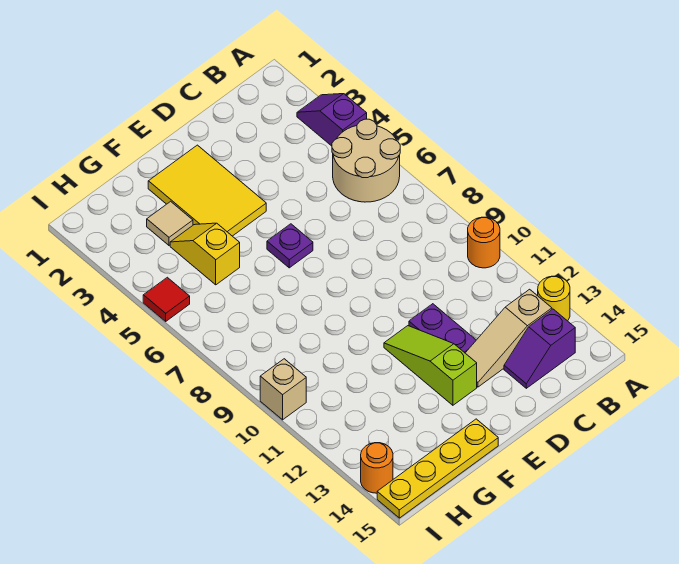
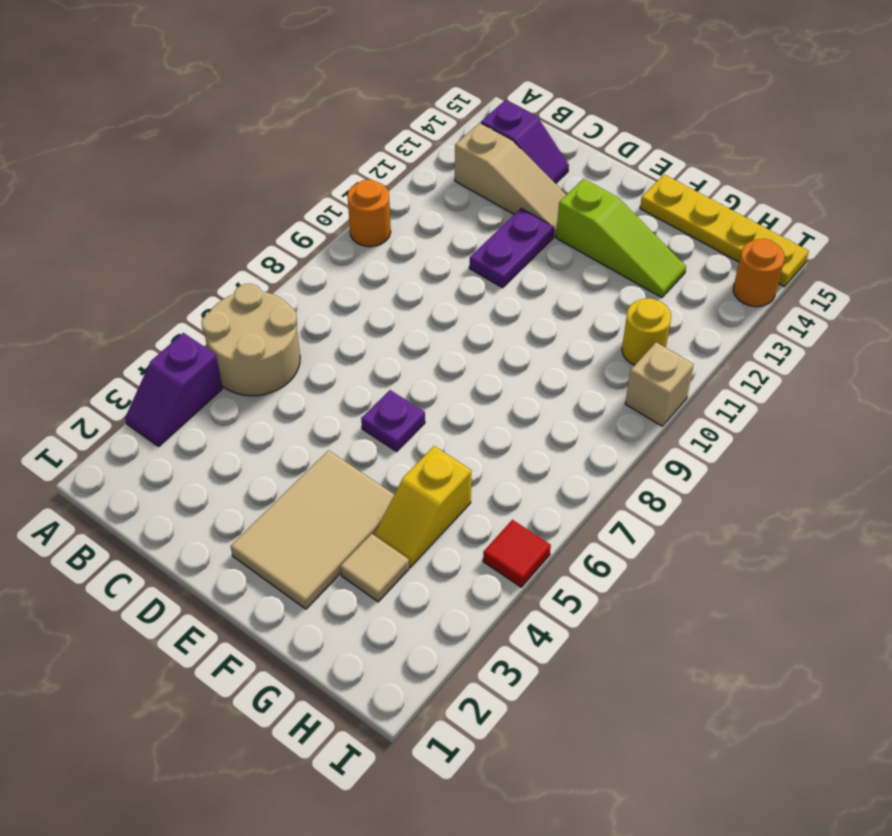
yellow round brick A13 level 1 -> yellow round brick H11 level 1
yellow tile E2:F4 level 1 -> tan tile E2:F4 level 1
lime slope E11:E13 level 1 top 13 -> lime slope E13:G13 level 1 top E

